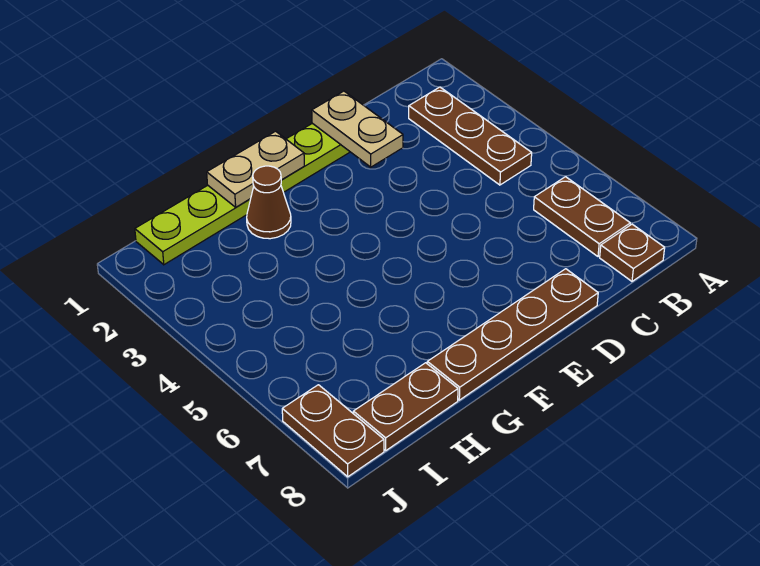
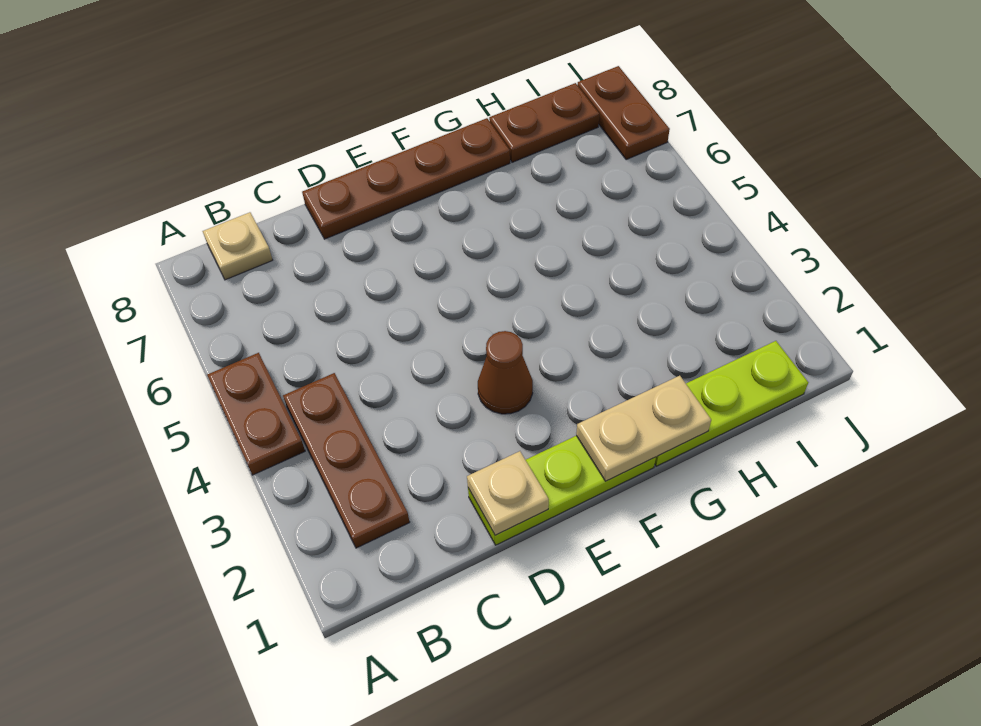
brown plate B6:B7 level 1 -> brown plate A4:A5 level 1
brown plate B8 level 1 -> tan plate B8 level 1
tan plate D1:D2 level 2 -> tan plate D1 level 2
brown cone G2 level 1 -> brown cone E3 level 1

